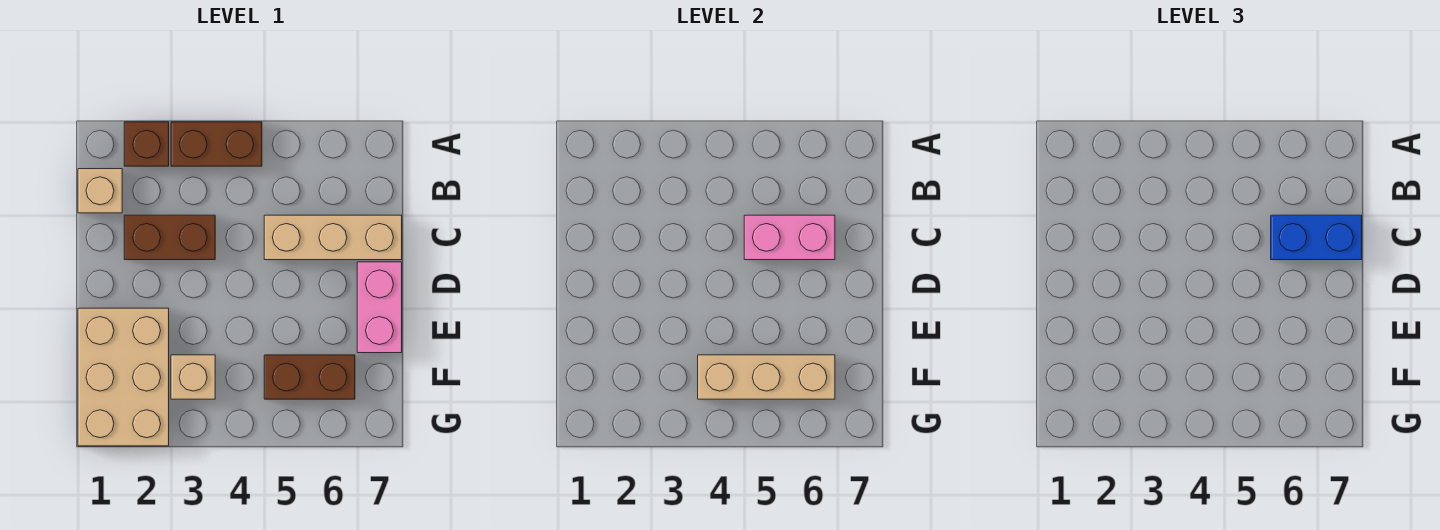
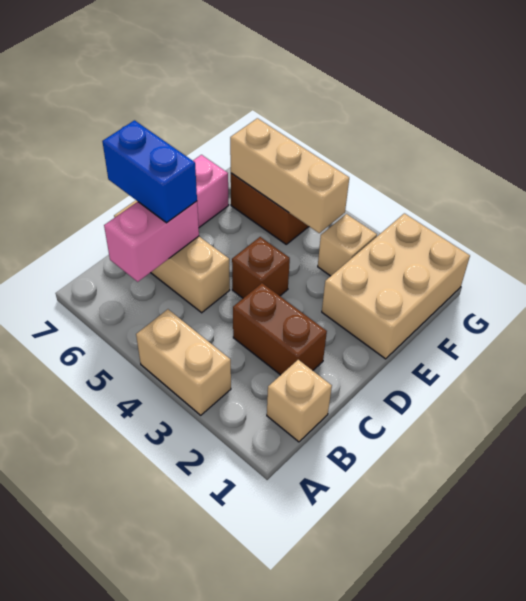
brown brick A2 level 1 -> brown brick D4 level 1
brown brick A3:A4 level 1 -> tan brick A3:A4 level 1
pink brick C5:C6 level 2 -> pink brick B6:C6 level 2

